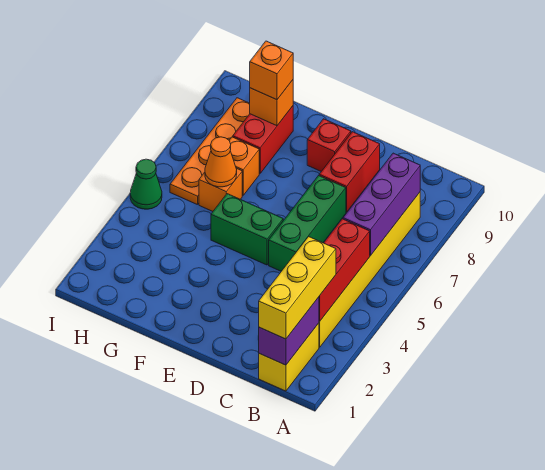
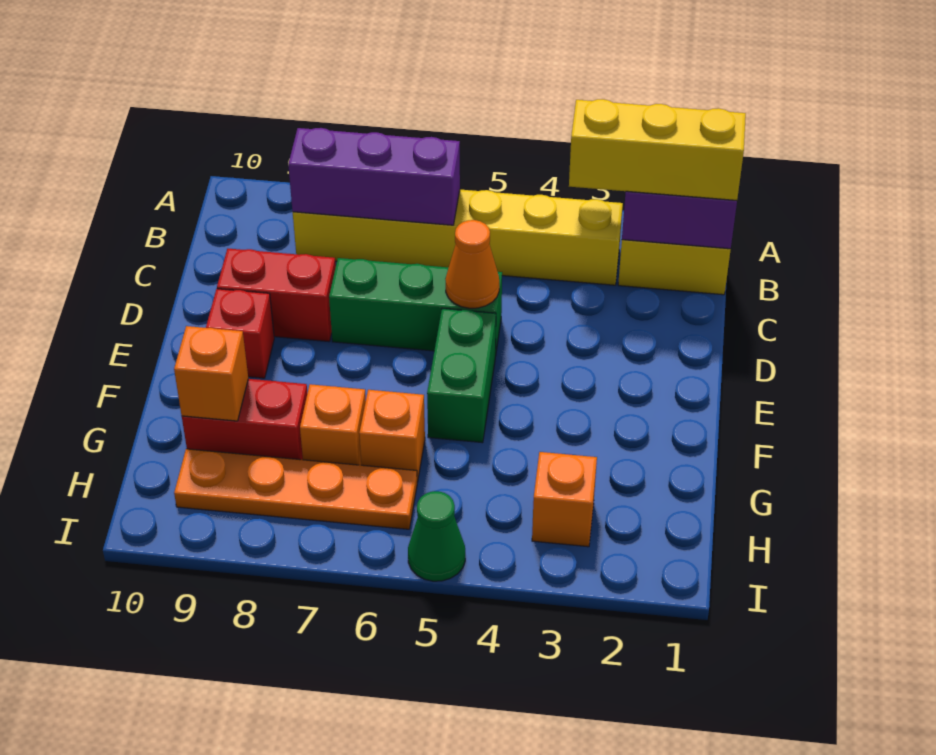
red brick B3:B5 level 2 -> none
orange cone G6 level 2 -> orange cone D5 level 2
orange brick G9 level 3 -> orange brick H3 level 1

